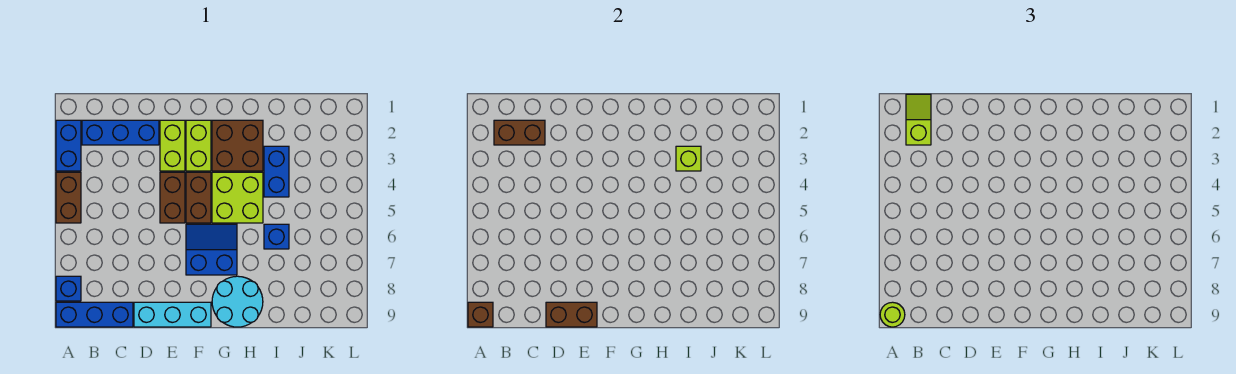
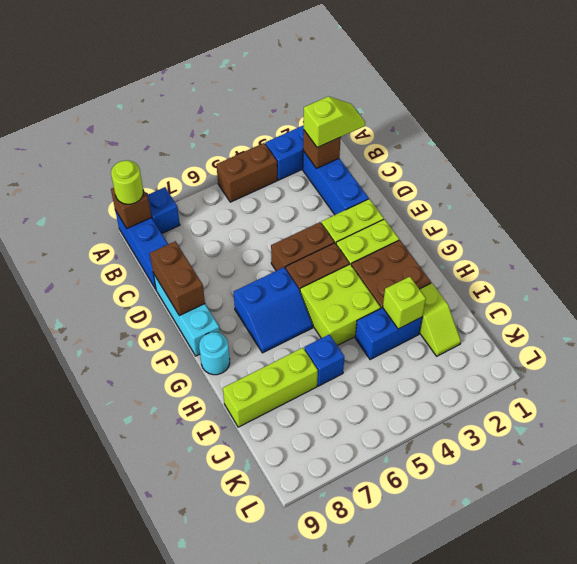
brown brick B2:C2 level 2 -> brown brick B2 level 2
blue slope F6:G7 level 1 top 7 -> blue slope F6:G7 level 1 top F
cyan round brick G8:H9 level 1 -> cyan round brick G9 level 1
none -> lime slope I2:J2 level 1 top I
none -> lime brick I7:I9 level 1

